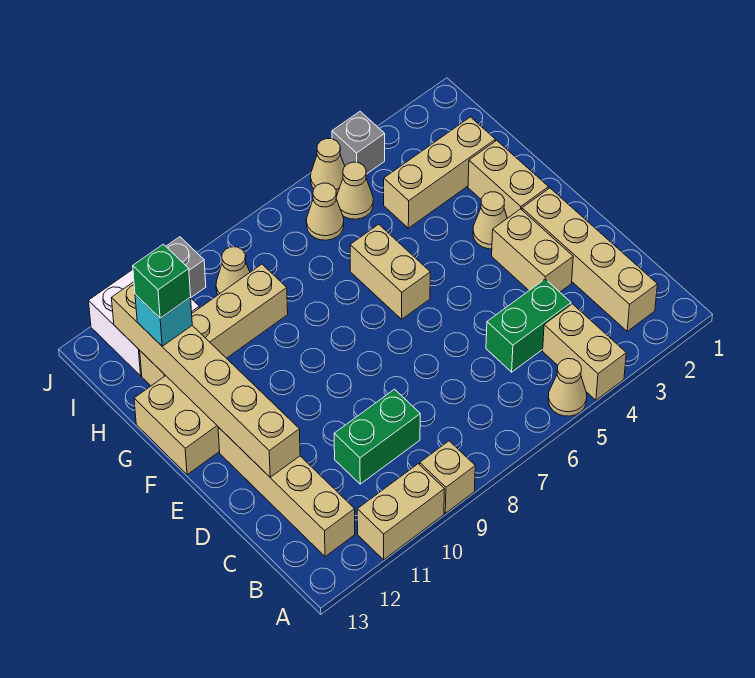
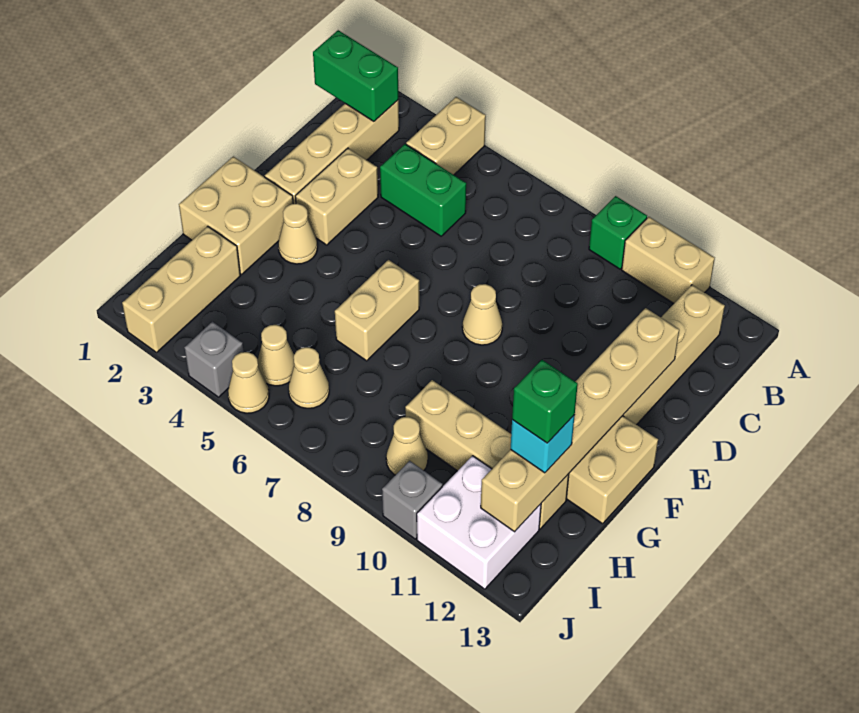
tan cone A5 level 1 -> tan cone E8 level 1
tan brick A9 level 1 -> green brick A9 level 1
green brick C9:C10 level 1 -> green brick B1:B2 level 2
tan brick F2:G2 level 1 -> tan brick F1:G2 level 1
tan brick H2:H4 level 1 -> tan brick H2:J2 level 1

